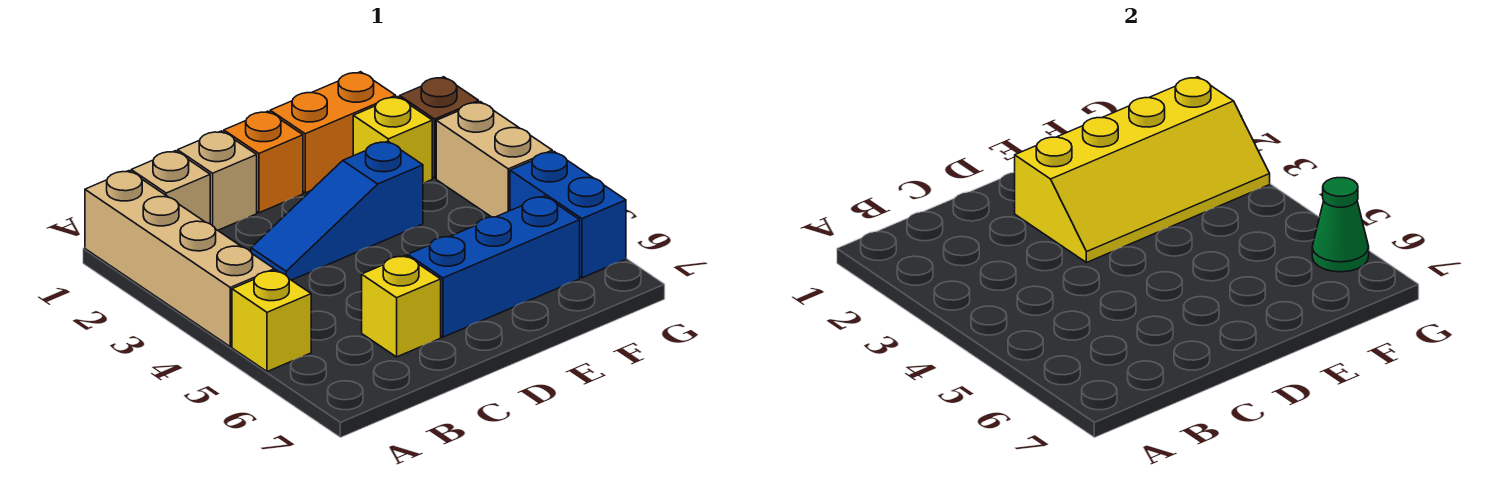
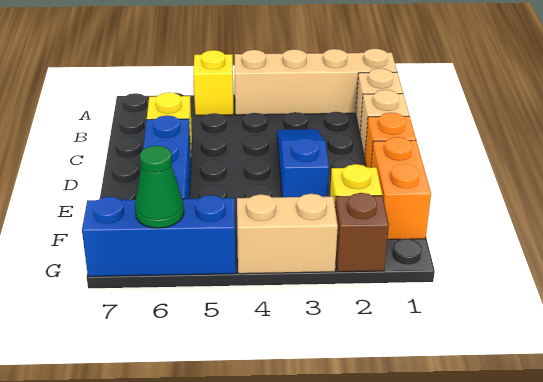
yellow slope D2:G3 level 2 top 2 -> none
blue brick G5:G6 level 1 -> blue brick G5:G7 level 1

